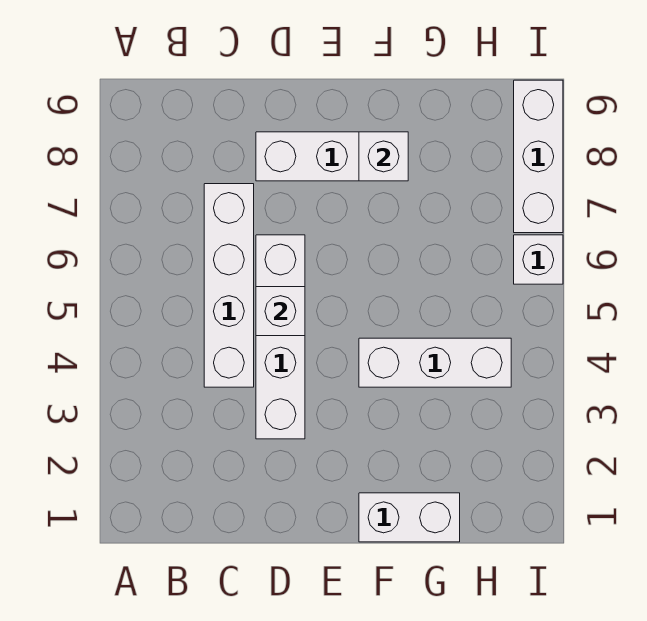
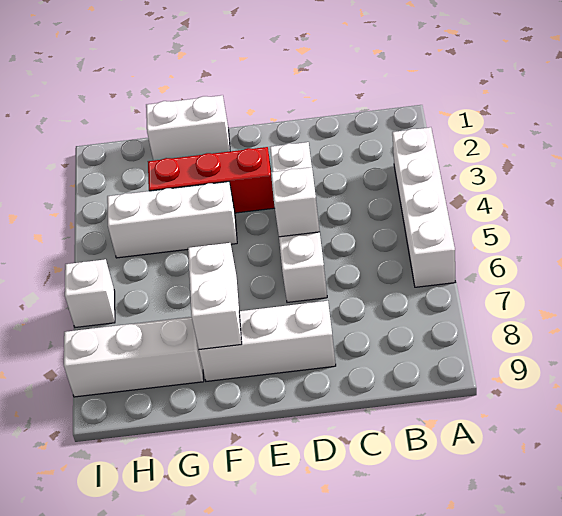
white brick C4:C7 level 1 -> white brick A3:A6 level 1
none -> red brick E3:G3 level 1
white brick F8 level 2 -> white brick F7:F8 level 2
white brick I7:I9 level 1 -> white brick G8:I8 level 1

